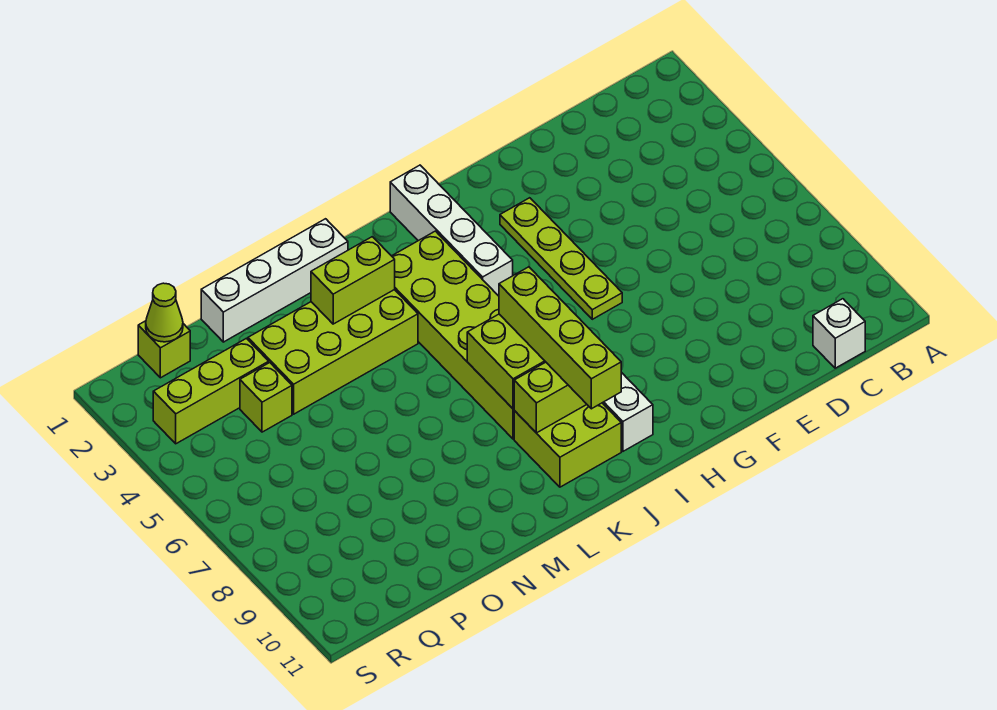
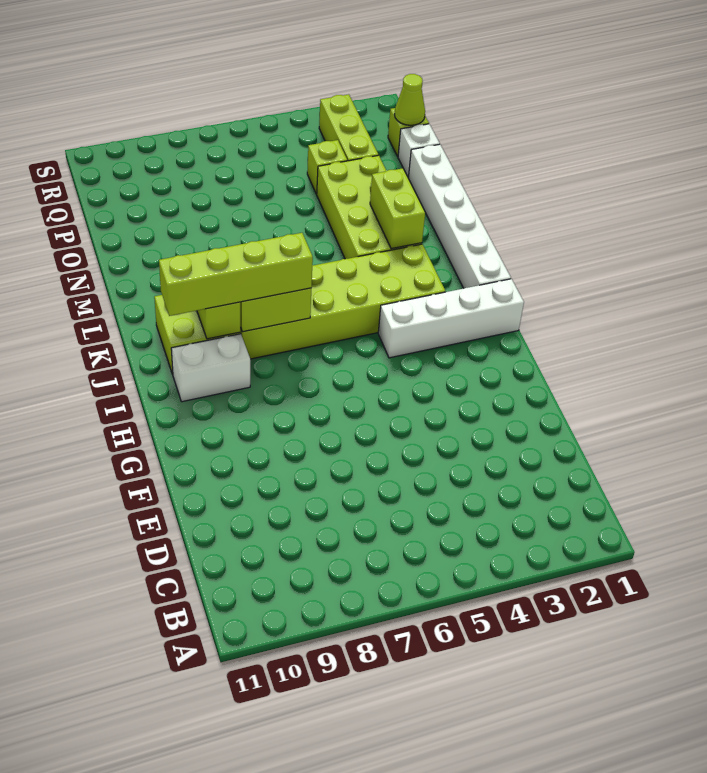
white brick C11 level 1 -> white brick P1 level 1
lime plate G3:G6 level 1 -> none
white brick L1:O1 level 1 -> white brick J1:O1 level 1

